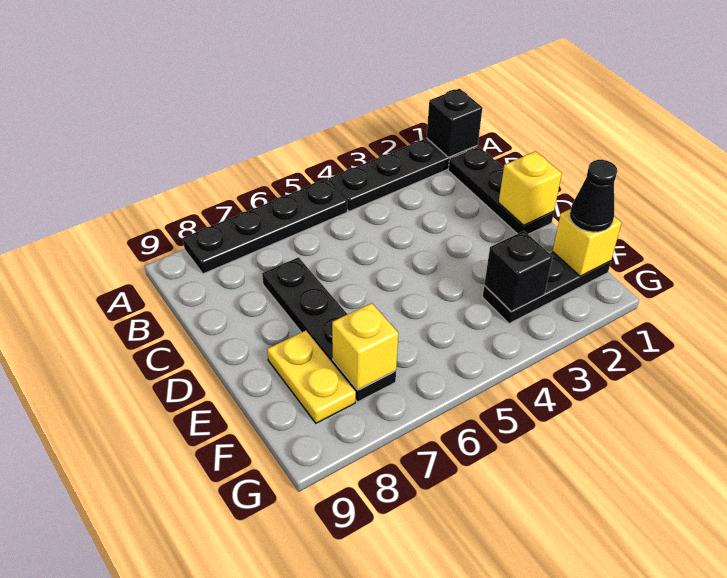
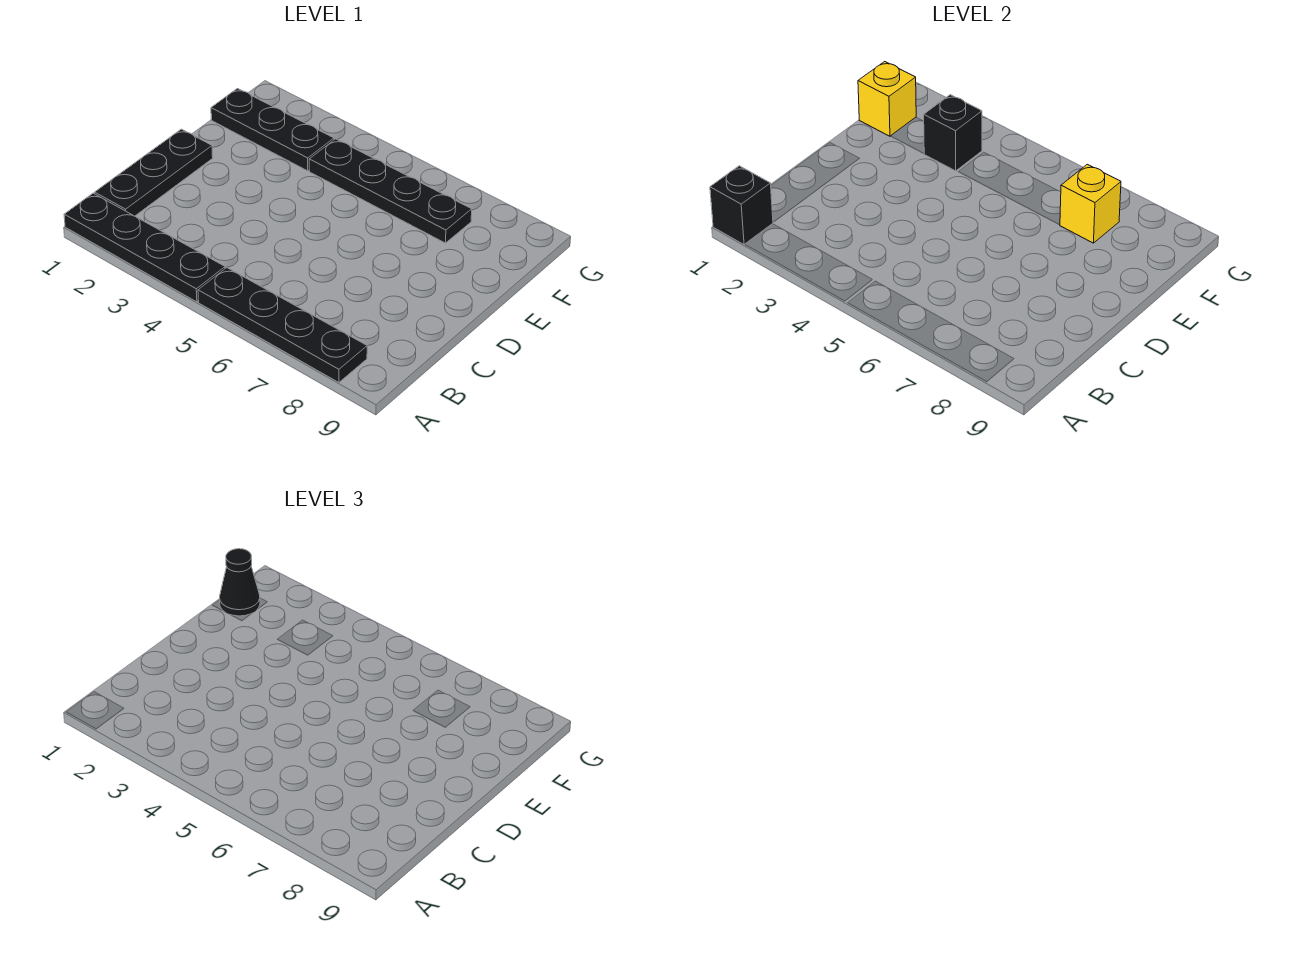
black plate C7:F7 level 1 -> black plate F4:F7 level 1
yellow brick D1 level 2 -> none
yellow plate E8:F8 level 1 -> none

